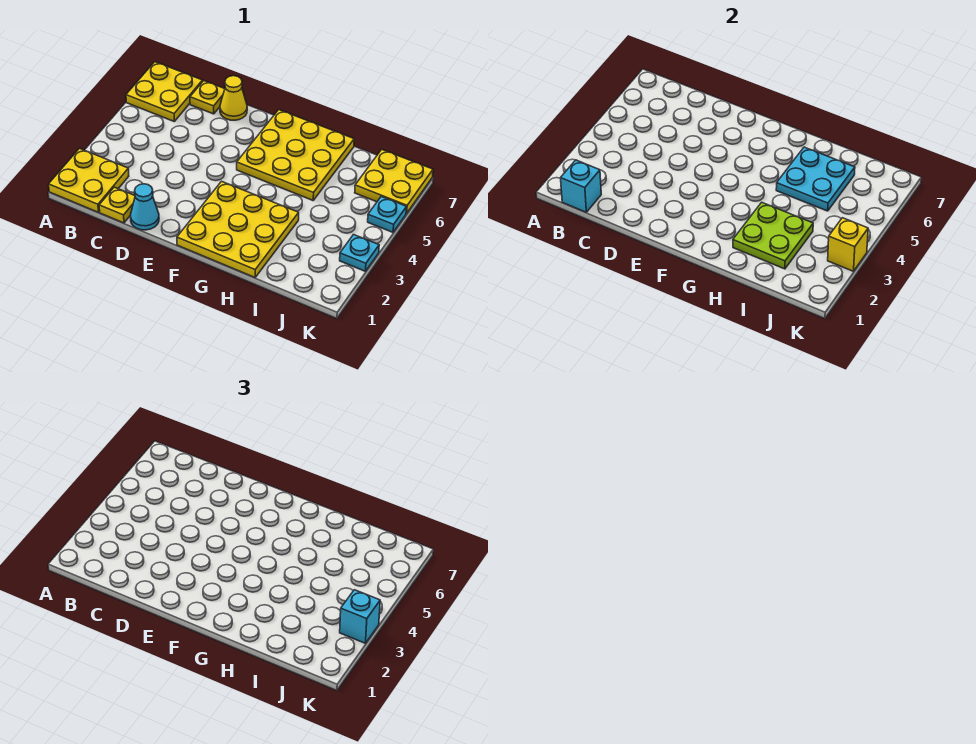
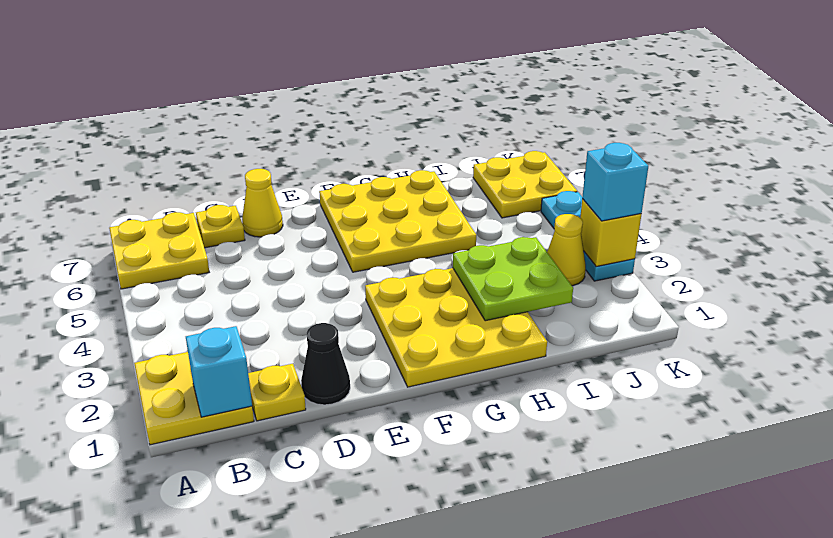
cyan cone D1 level 1 -> black cone D1 level 1
cyan plate H5:I6 level 2 -> none
none -> yellow cone J3 level 1

